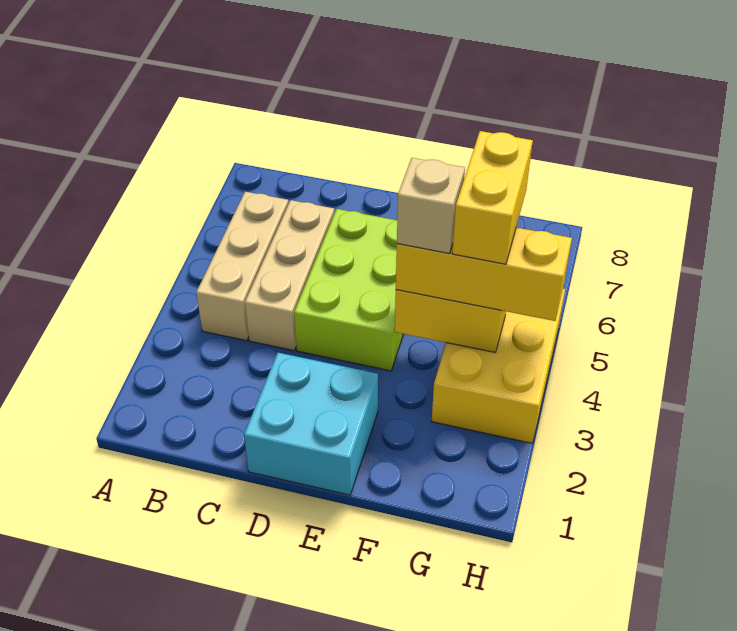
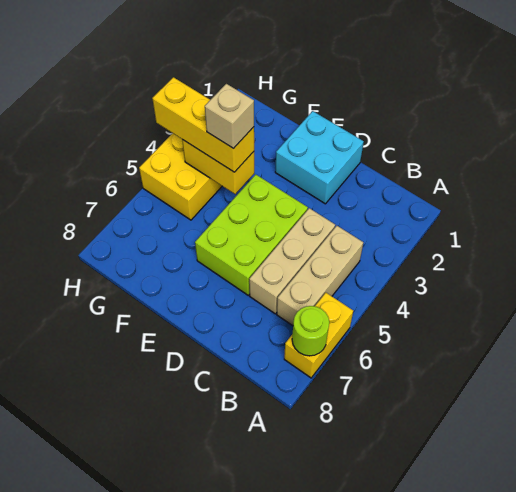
none -> lime round brick A7 level 2
yellow brick G4:G5 level 4 -> yellow brick A6:A7 level 1

